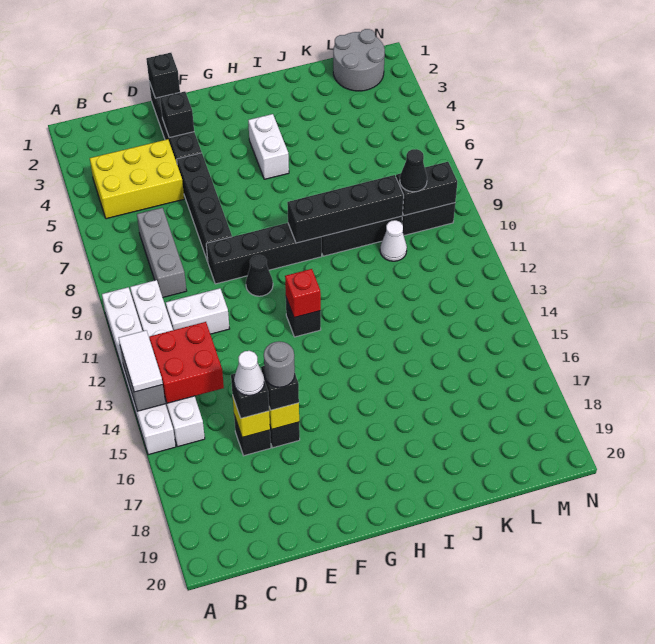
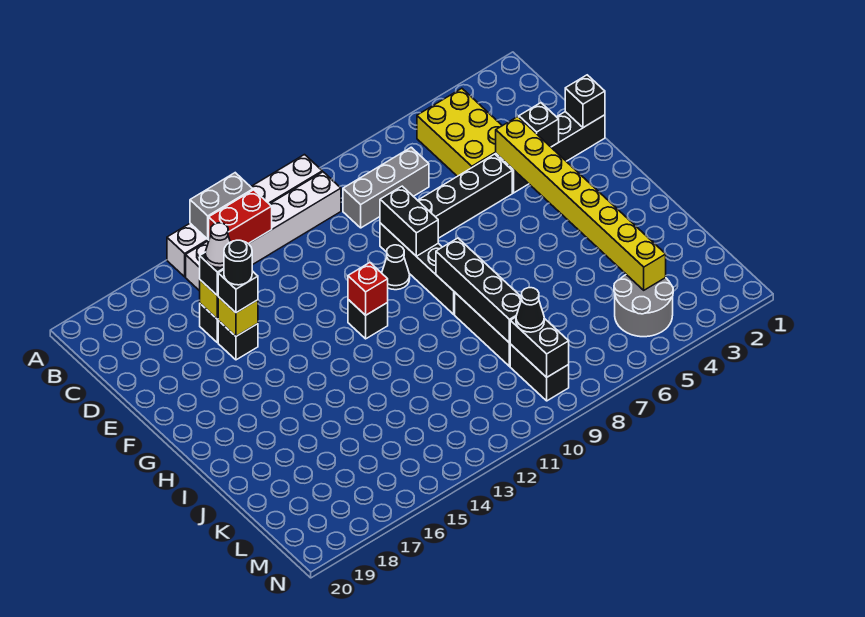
white tile A13:A14 level 3 -> none
red brick B13:C14 level 2 -> red brick B13:B14 level 2
white brick C11:D11 level 1 -> none
none -> yellow brick E4:L4 level 2
none -> black brick E9:F9 level 2
grey round brick E16 level 4 -> black round brick E16 level 4
white brick H4:H5 level 1 -> none
white cone K10 level 1 -> none
grey round brick L1:M2 level 1 -> grey round brick L4:M5 level 1

